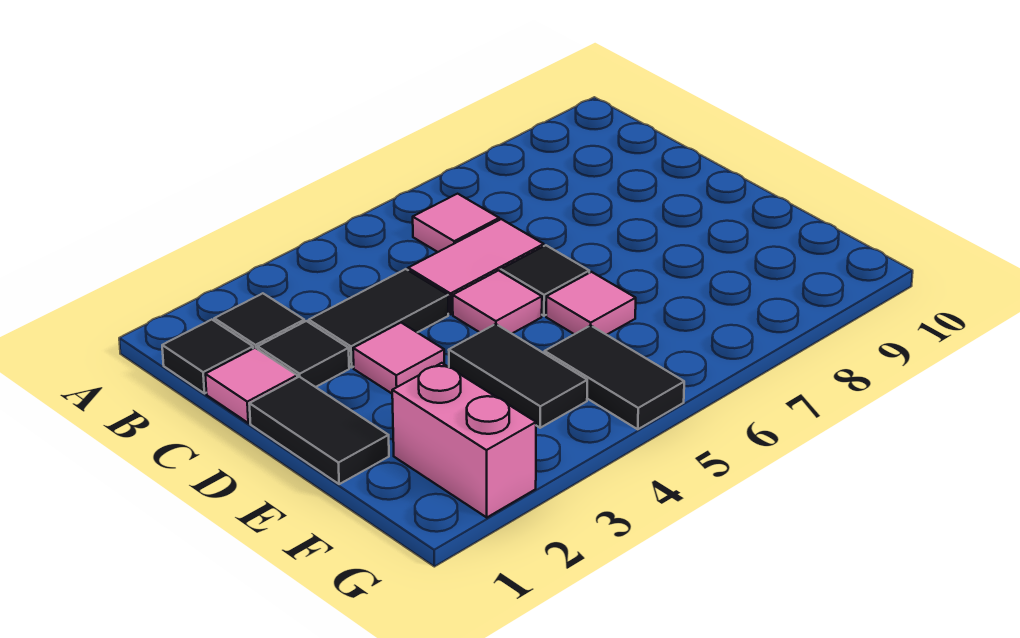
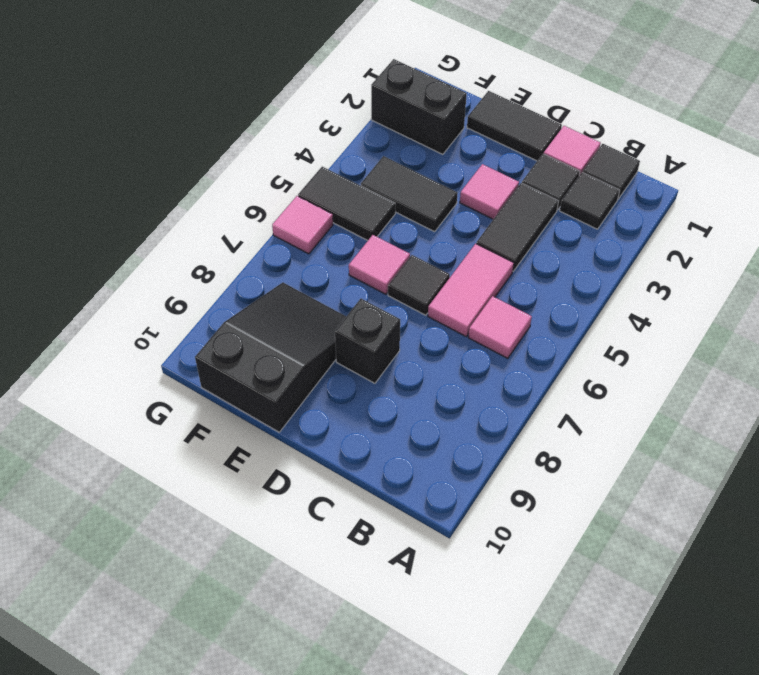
pink tile D5 level 1 -> pink tile G6 level 1
none -> black brick D8 level 1
none -> black slope E8:F10 level 1 top 10
pink brick F2:G2 level 1 -> black brick F2:G2 level 1

